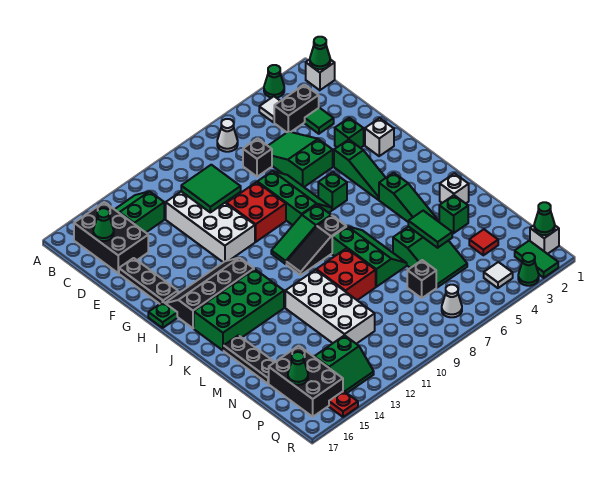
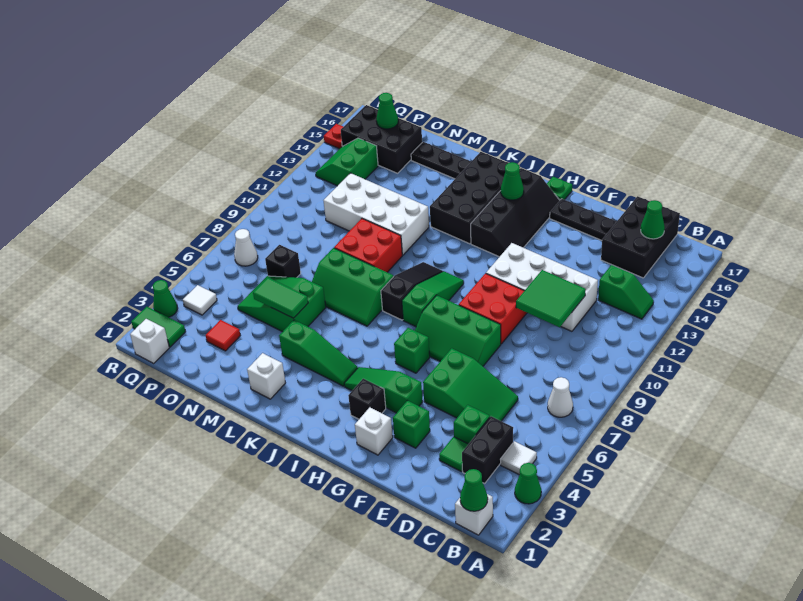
green slope B13:C14 level 1 top C -> green slope B13:C13 level 1 top C
black brick B15:D16 level 1 -> black brick C15:D17 level 1
black brick D7 level 1 -> black brick H3 level 1
green slope J4:L4 level 1 top J -> green slope J4:L4 level 1 top L
green brick J13:K16 level 1 -> black brick J13:K16 level 1
green brick M3 level 1 -> green brick D4 level 1
green cone Q1 level 2 -> green cone I15 level 2

